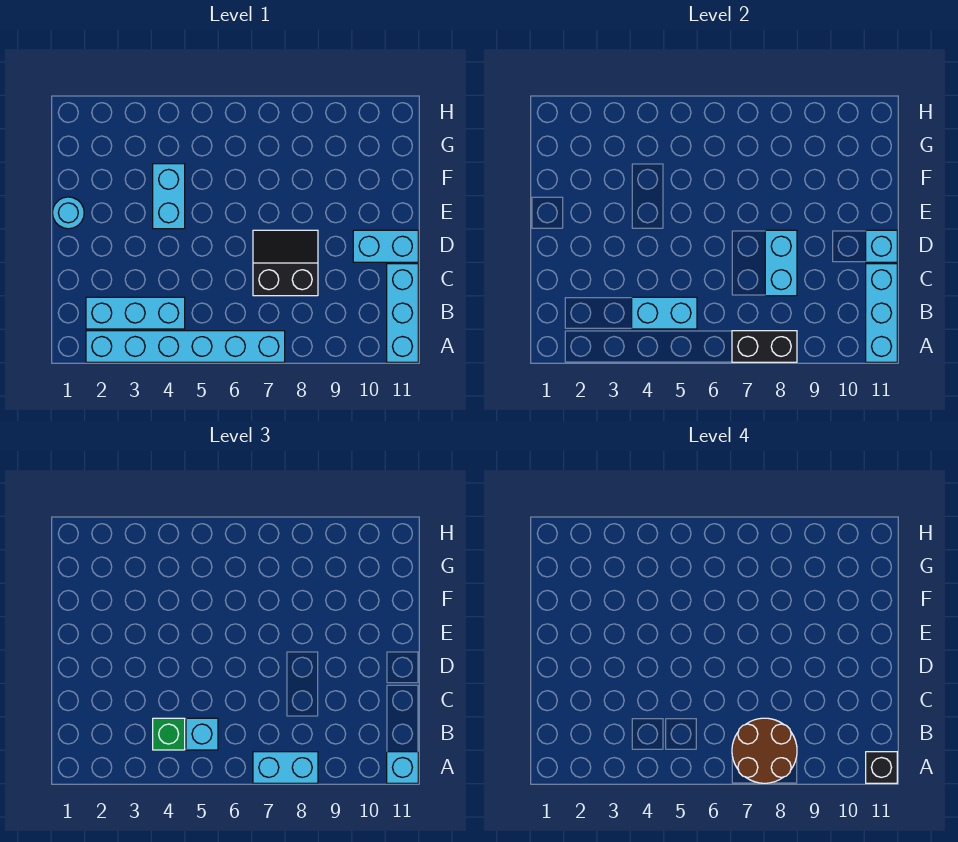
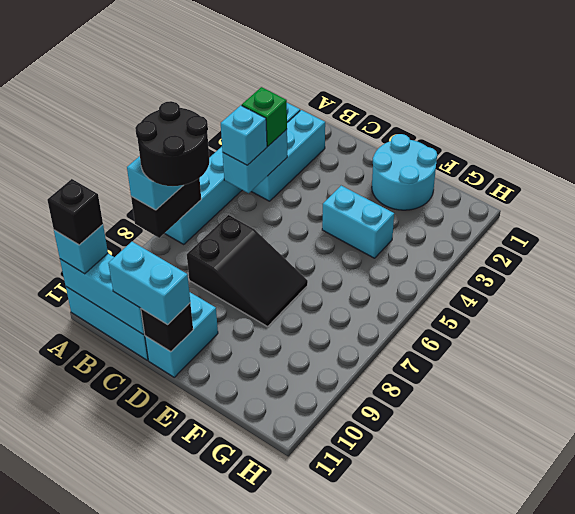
brown round brick A7:B8 level 4 -> black round brick A7:B8 level 4
black slope C7:D8 level 1 top C -> black slope C7:E8 level 1 top C
cyan brick C8:D8 level 2 -> cyan brick C11:D11 level 3
cyan brick D11 level 2 -> black brick D11 level 2
cyan round brick E1 level 1 -> cyan round brick E1:F2 level 1

